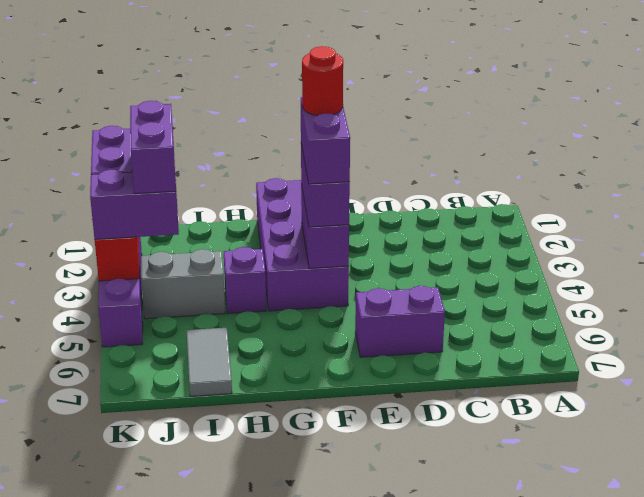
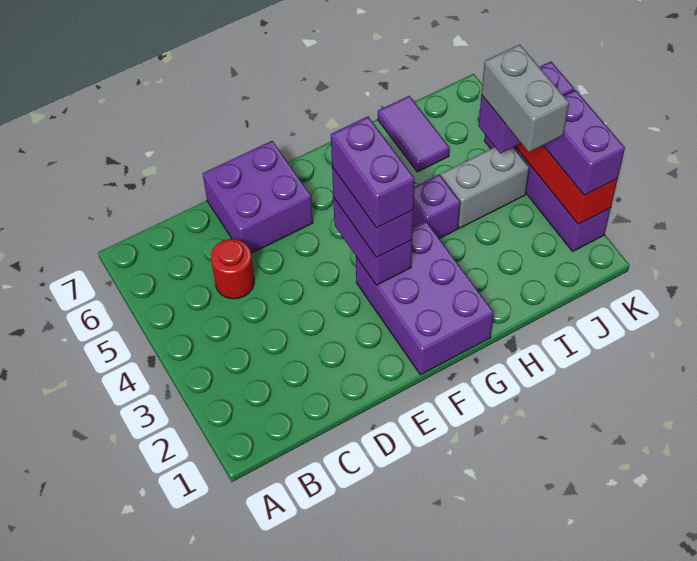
purple brick D6:E6 level 1 -> purple brick D6:E7 level 1
purple brick F1:G4 level 1 -> purple brick F1:G3 level 1
red round brick F3 level 5 -> red round brick C5 level 1
grey tile I6:I7 level 1 -> purple tile I6:I7 level 1
purple brick J3:J4 level 4 -> grey brick J3:J4 level 4

